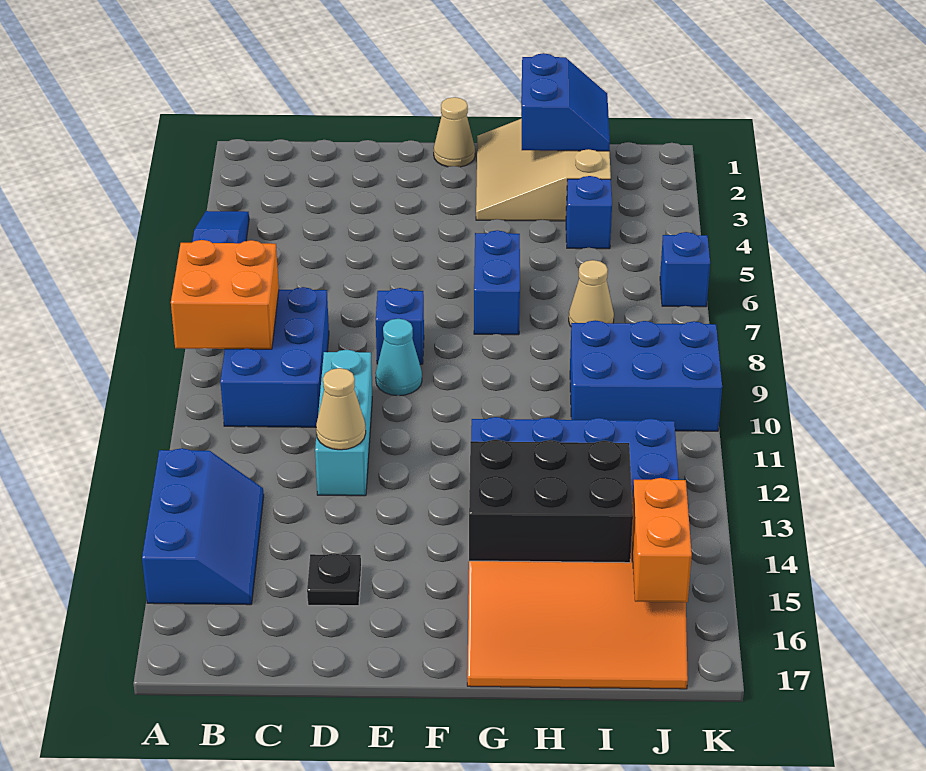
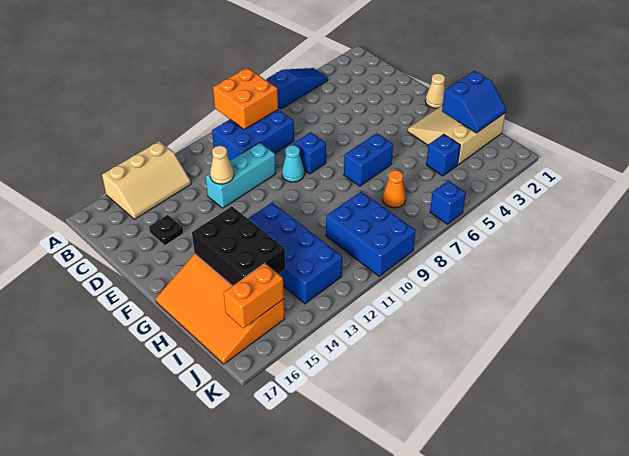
blue slope A13:B15 level 1 top A -> tan slope A13:B15 level 1 top A
tan cone I7 level 1 -> orange cone I7 level 1

